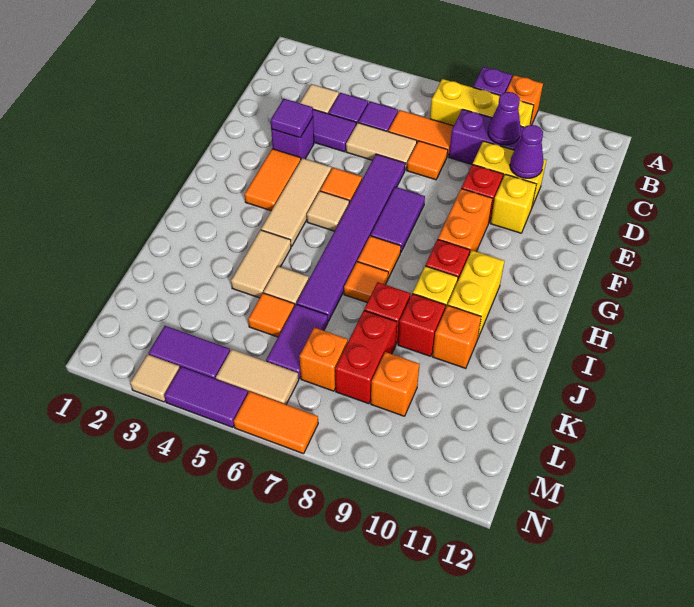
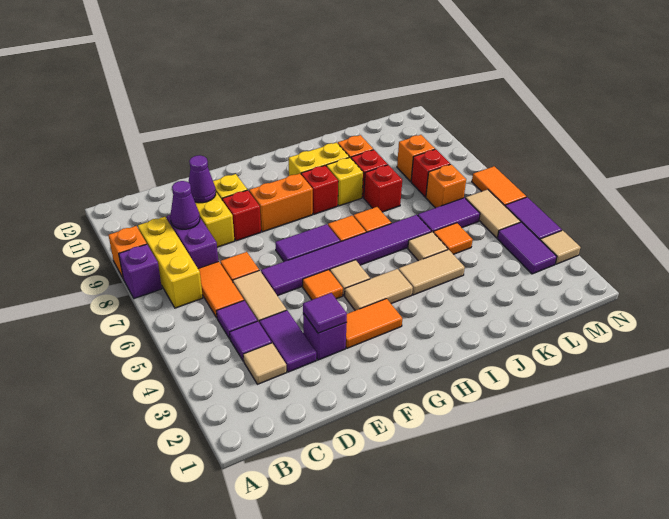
tan tile F4:H4 level 1 -> tan tile G4:H4 level 1
red brick K8:L8 level 1 -> red brick L8 level 1

